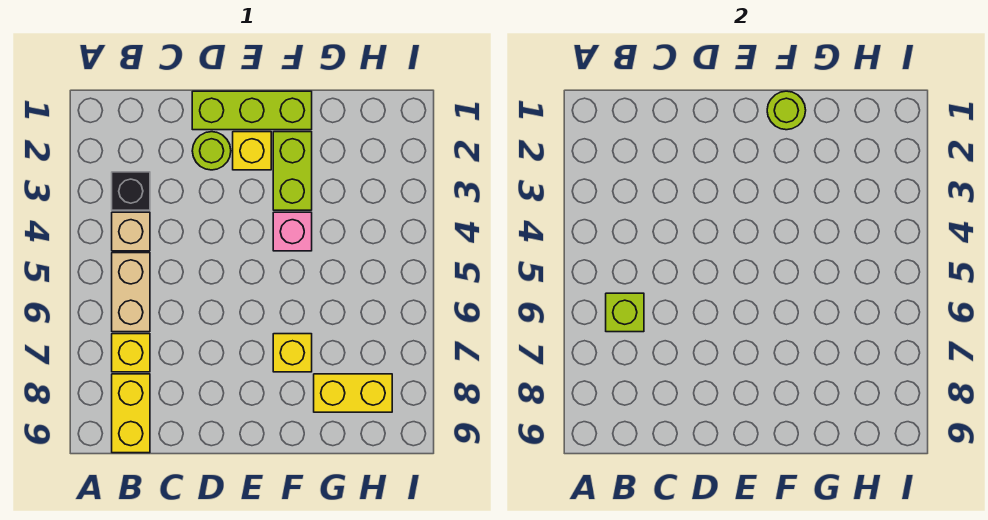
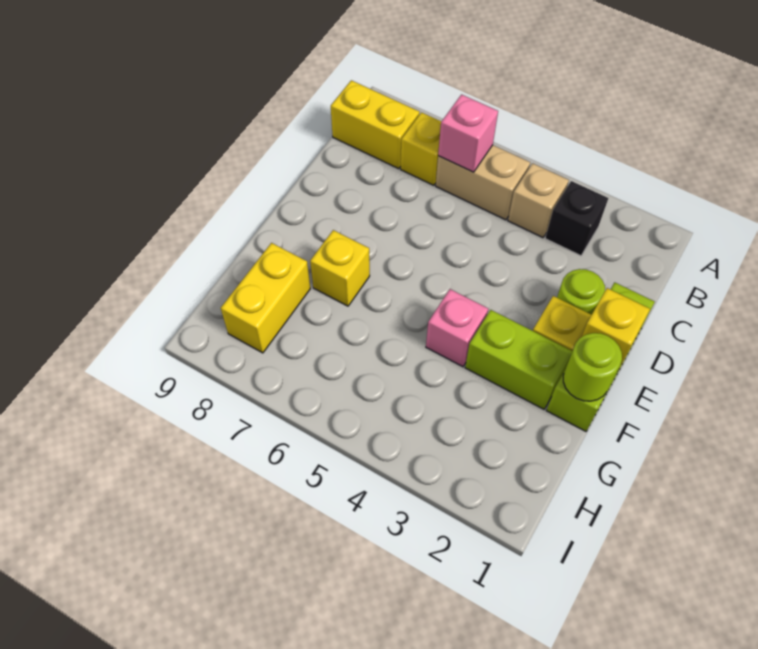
lime brick B6 level 2 -> pink brick B6 level 2
none -> yellow brick E1 level 2

